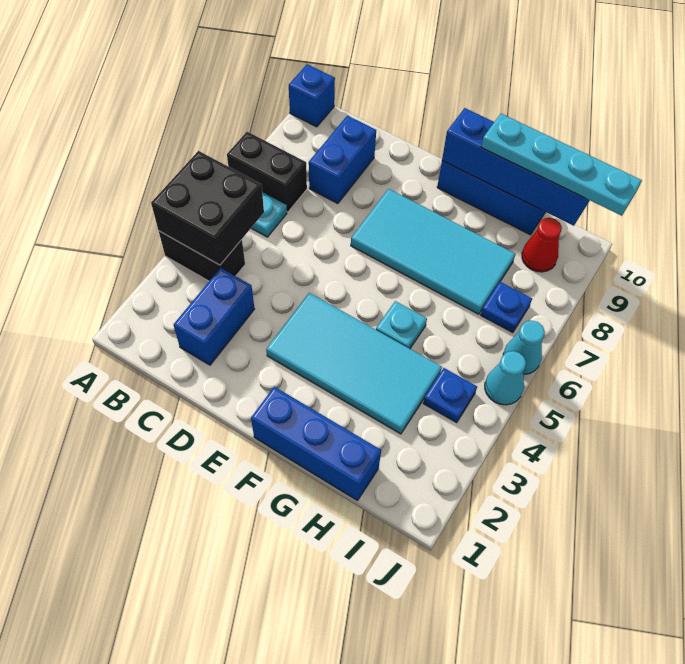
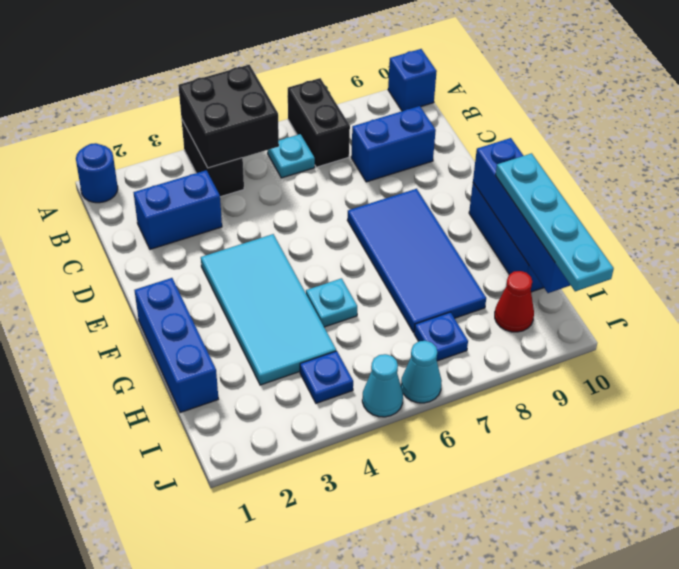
none -> blue round brick A1 level 1
cyan tile E7:H8 level 1 -> blue tile E7:H8 level 1

